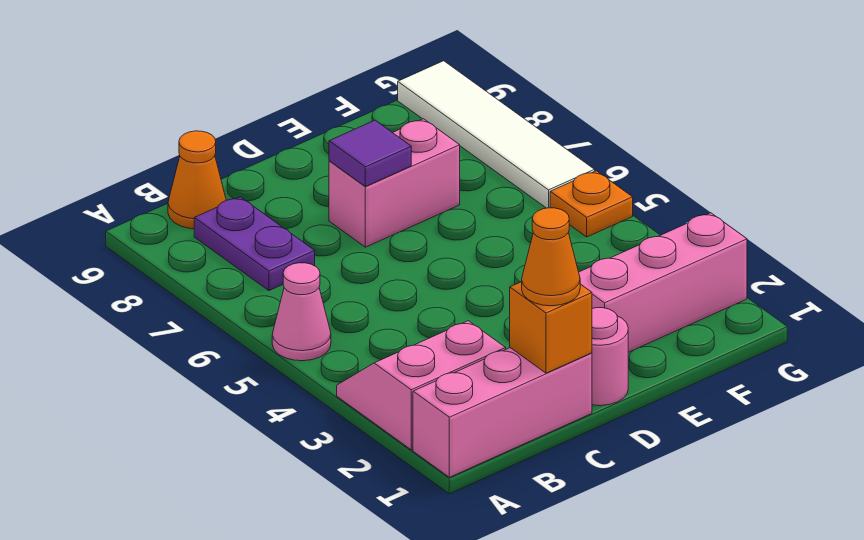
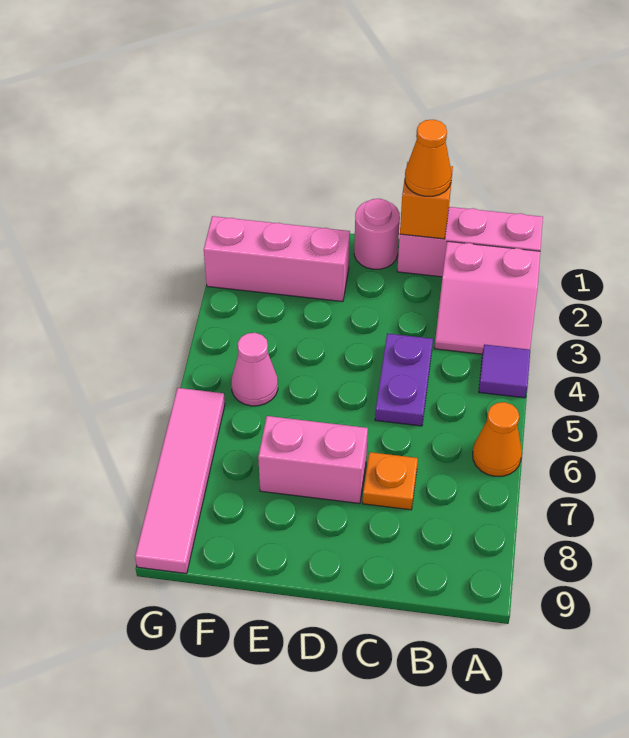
pink cone A5 level 1 -> pink cone F5 level 1
purple plate B7:B8 level 1 -> purple plate C4:C5 level 1
orange cone B9 level 1 -> orange cone A6 level 1
purple tile D7 level 2 -> purple tile A4 level 1
orange plate G5 level 1 -> orange plate C7 level 1
white tile G6:G9 level 1 -> pink tile G6:G9 level 1

